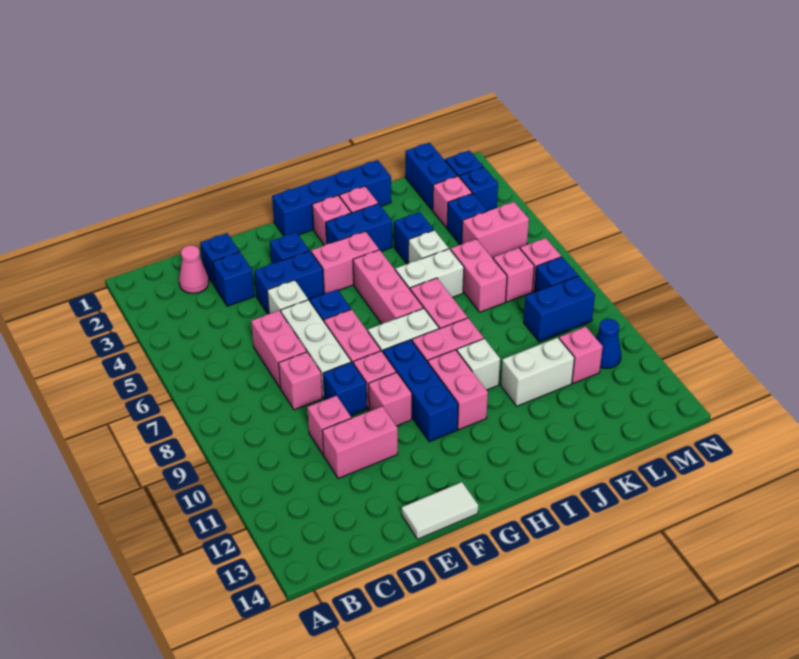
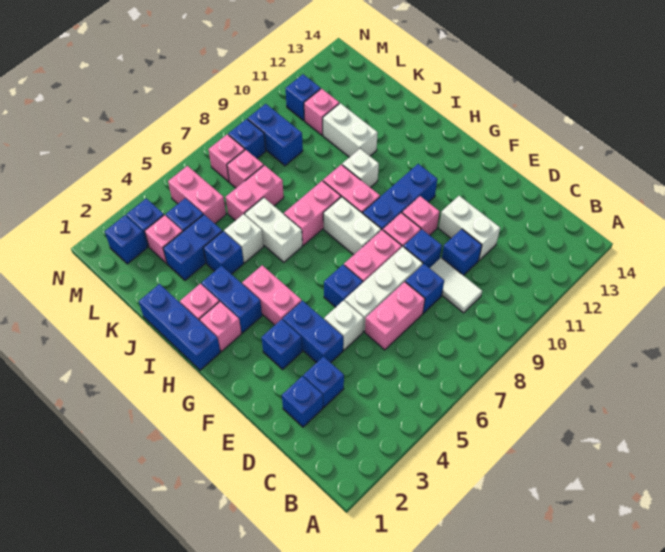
pink cone C2 level 1 -> none
pink brick D8 level 1 -> blue brick D8 level 1
pink brick D10 level 1 -> blue brick D10 level 1
pink brick D11:E11 level 1 -> white brick D11:E11 level 1
white tile E14:F14 level 1 -> white tile C9:D9 level 1
blue brick G1:J1 level 1 -> blue brick H1:J1 level 1
pink brick H5:H7 level 1 -> none
pink brick H10:H11 level 1 -> none
blue brick L1:L2 level 1 -> blue brick K3:K4 level 1
blue cone M11 level 1 -> blue brick M11 level 1

